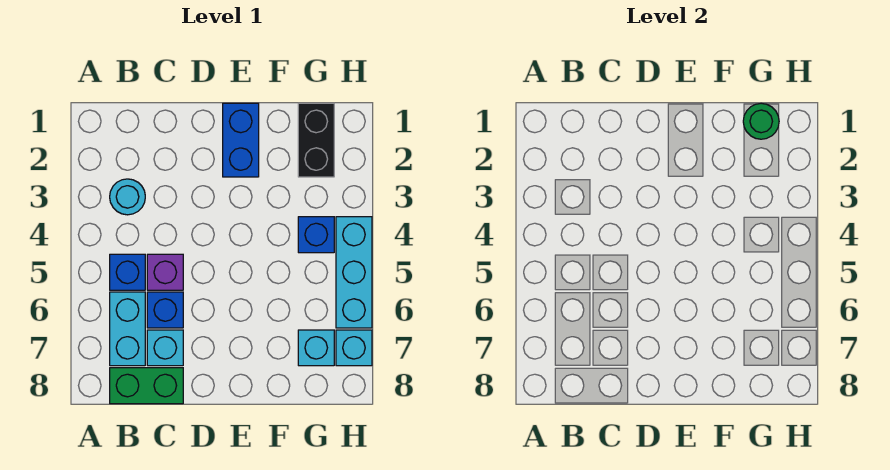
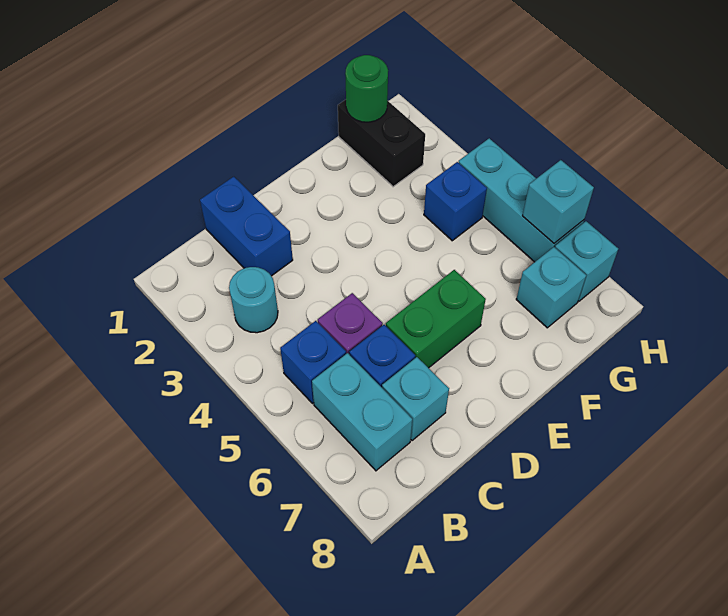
green brick B8:C8 level 1 -> green brick D6:E6 level 1
blue brick E1:E2 level 1 -> blue brick C1:C2 level 1
none -> cyan brick H6 level 2

